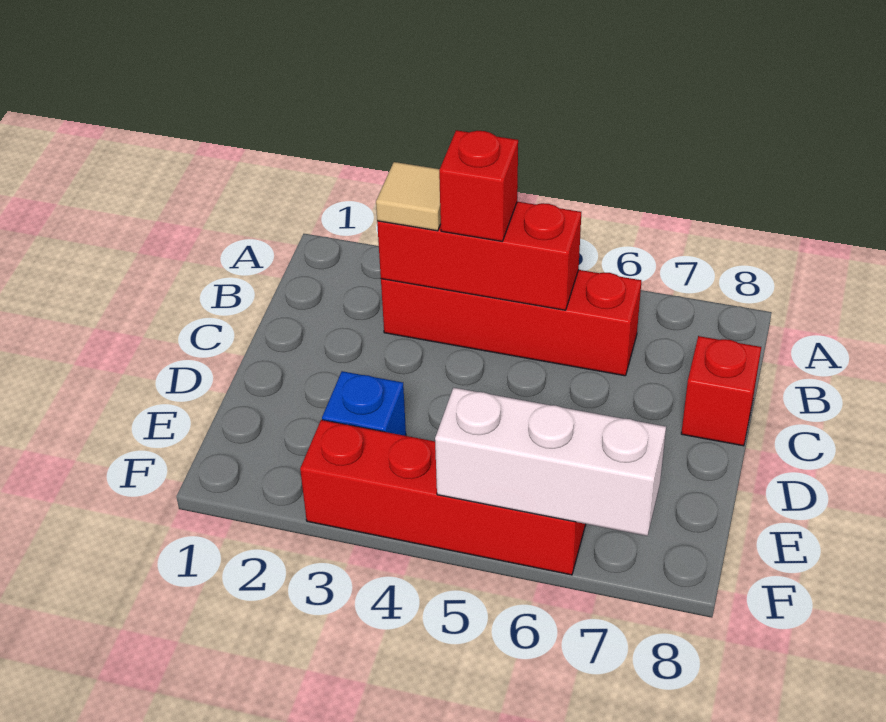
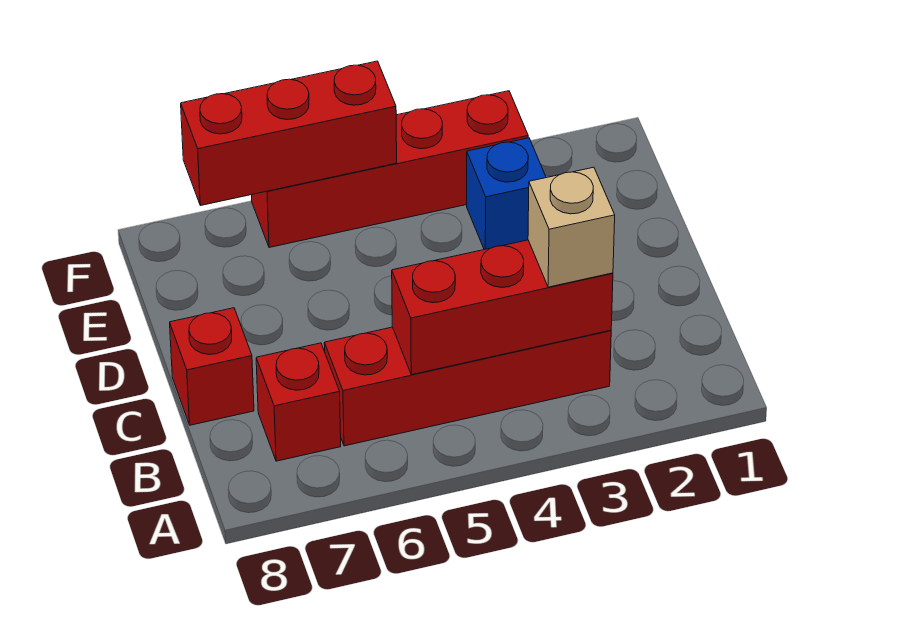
tan tile B3 level 3 -> tan brick B3 level 3
red brick B4 level 3 -> red brick B7 level 1
white brick F5:F7 level 2 -> red brick F5:F7 level 2

